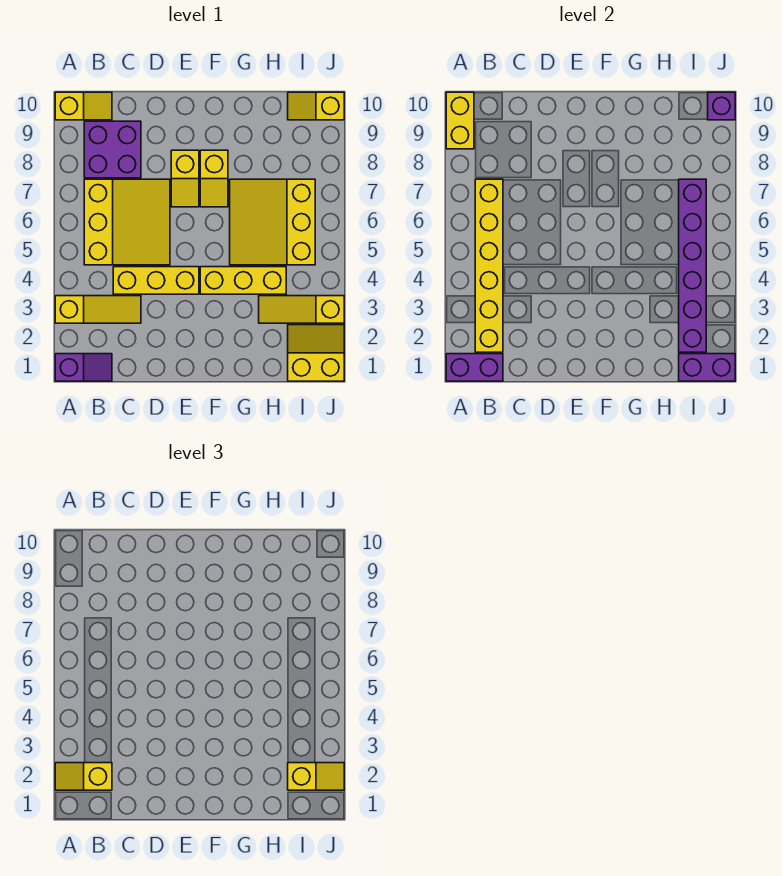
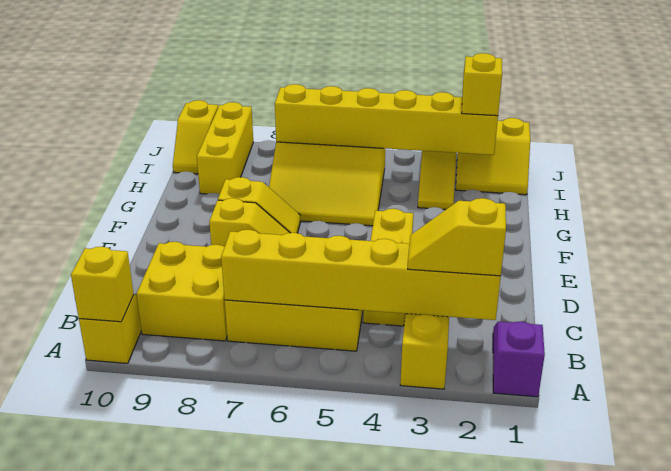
purple brick A1:B1 level 2 -> none
yellow slope A2:B2 level 3 top B -> yellow slope B2:B3 level 3 top 2
yellow brick A9:A10 level 2 -> yellow brick A10 level 2
purple brick B8:C9 level 1 -> yellow brick B8:C9 level 1
yellow brick F4:H4 level 1 -> yellow brick H9:J9 level 1
yellow slope I1:J2 level 1 top 1 -> yellow slope I1:J2 level 1 top J
purple brick I1:J1 level 2 -> none
purple brick I2:I7 level 2 -> yellow brick I2:I7 level 2
purple brick J10 level 2 -> none

